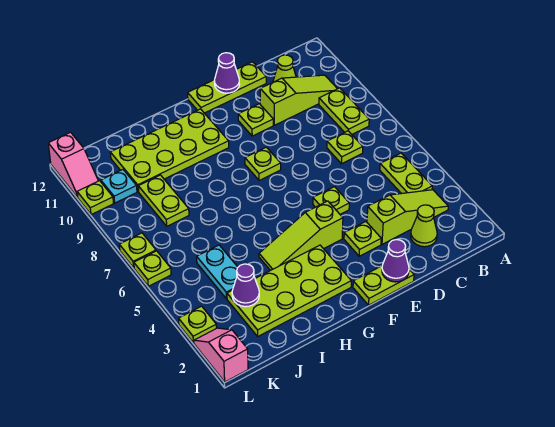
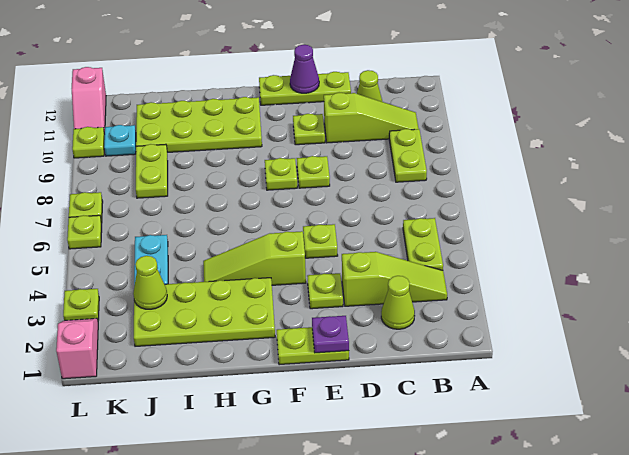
lime plate C7 level 1 -> lime plate E8 level 1
purple cone E1 level 2 -> purple plate E1 level 2
purple cone J3 level 2 -> lime cone J3 level 2

